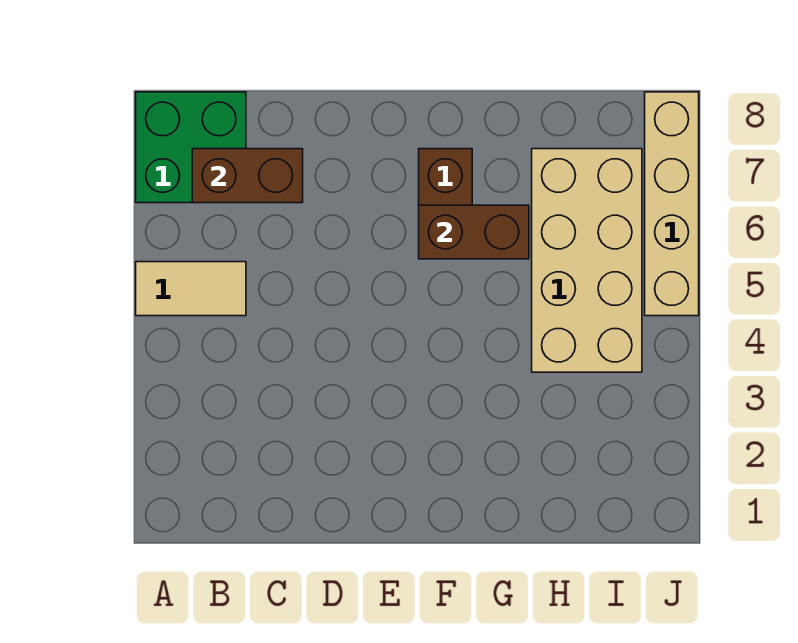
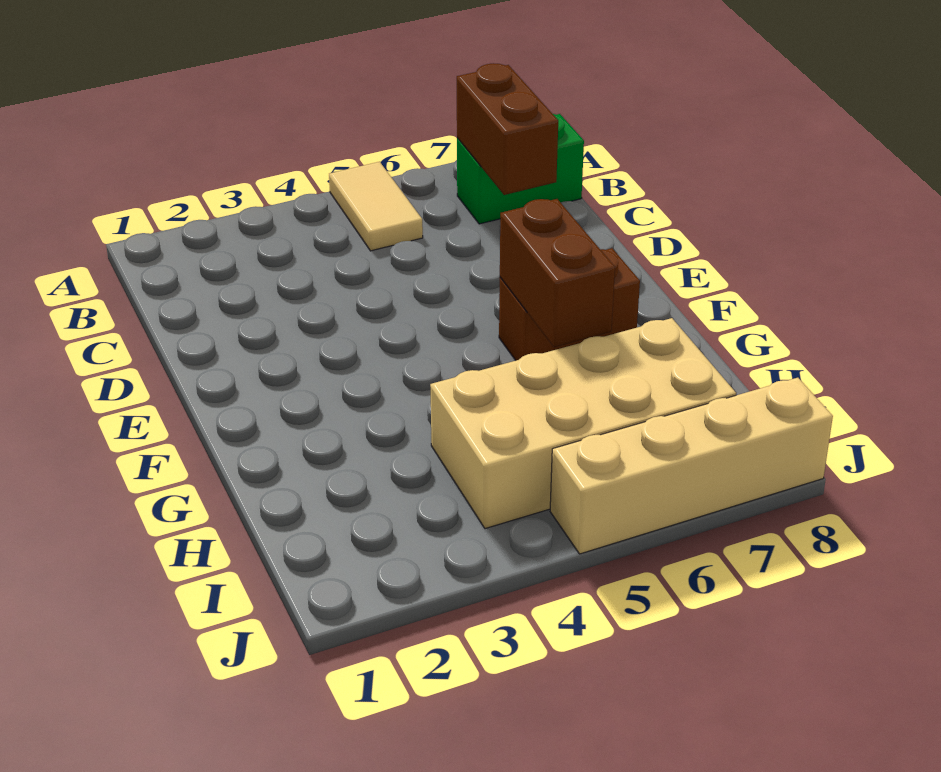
green brick A7:B8 level 1 -> green brick B7:B8 level 1

